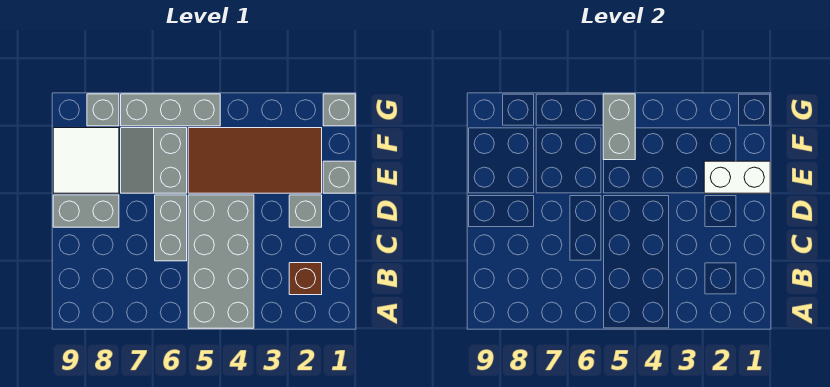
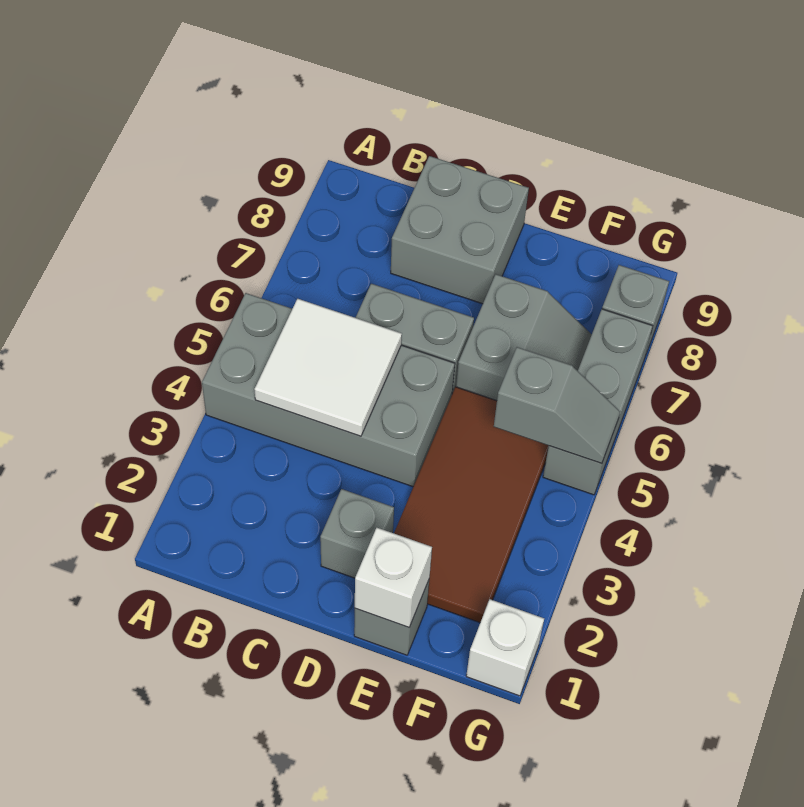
brown brick B2 level 1 -> none
grey brick D8:D9 level 1 -> grey brick C8:D9 level 1
white brick E1:E2 level 2 -> white brick E1 level 2
grey slope E6:F7 level 1 top 6 -> grey slope E6:F7 level 1 top E
white tile E8:F9 level 1 -> white tile B4:C5 level 2
grey brick F5:G5 level 2 -> grey slope F5:G5 level 2 top F
grey brick G1 level 1 -> white brick G1 level 1

